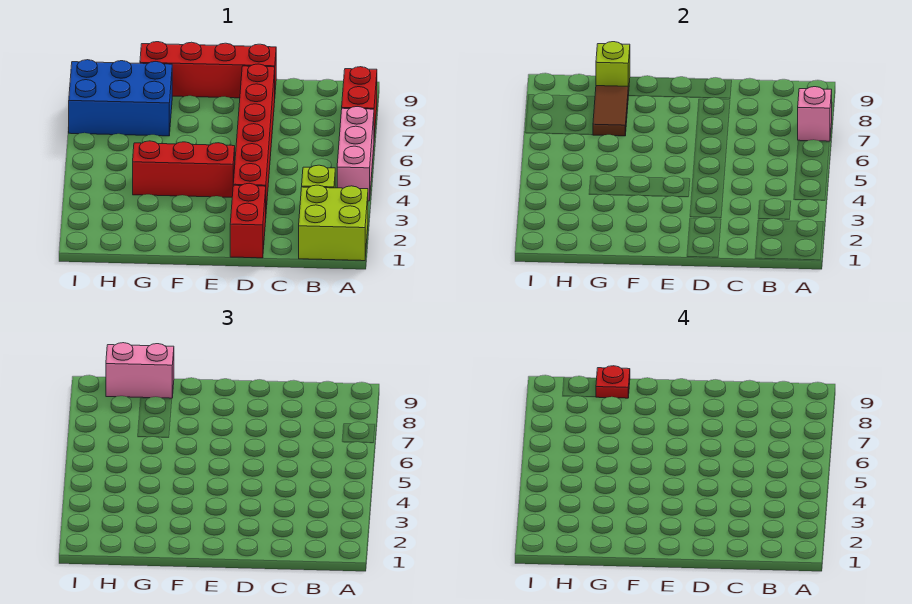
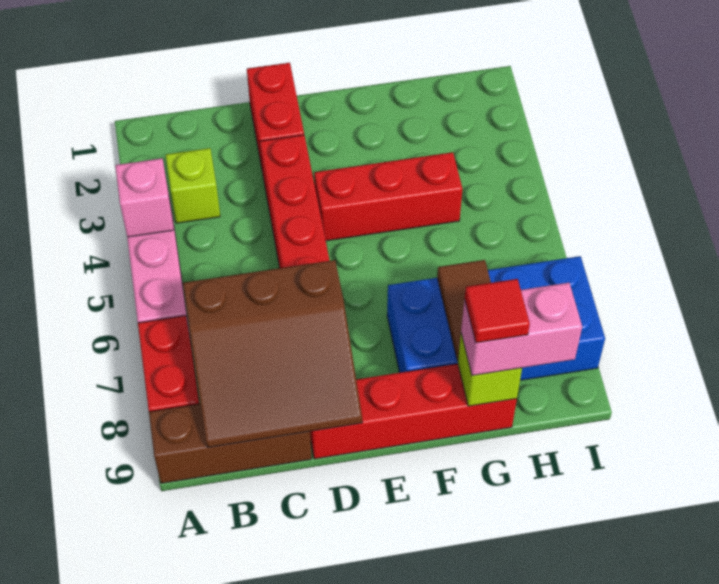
lime brick A1:B2 level 1 -> none
pink brick A7 level 2 -> pink brick A4 level 2
none -> brown brick A9:C9 level 1
none -> brown slope B7:D9 level 2 top 7
blue brick G7:I8 level 1 -> blue brick F7:I8 level 1
red plate G9 level 4 -> red tile G9 level 4

